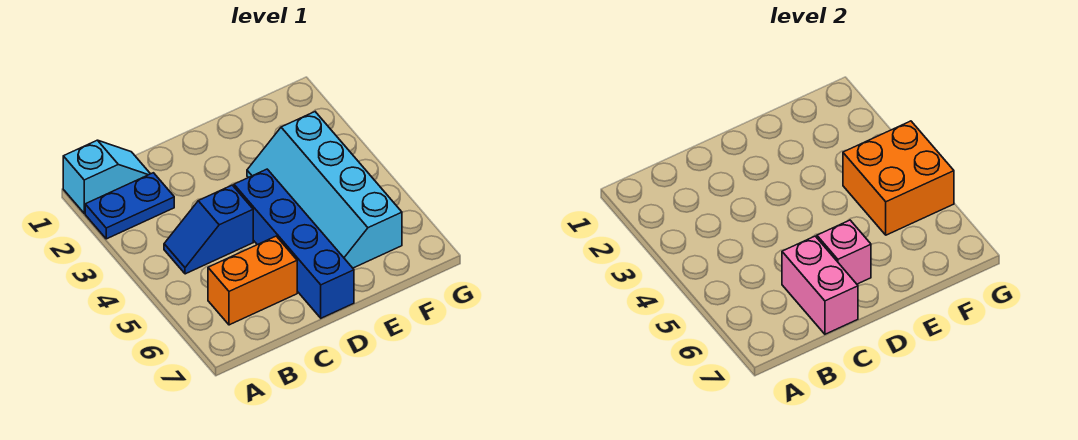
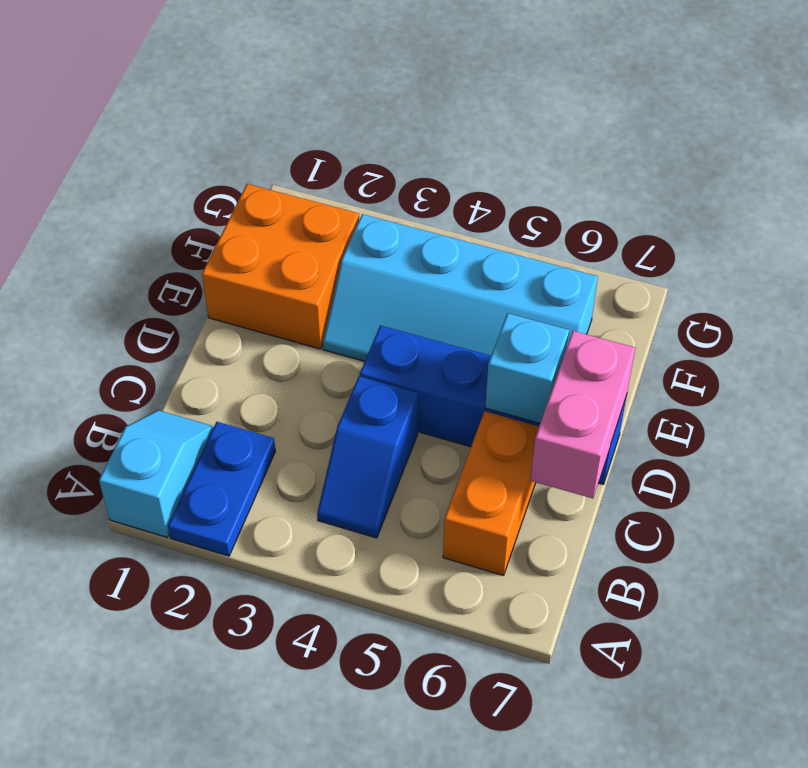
pink brick C6:C7 level 2 -> pink brick C7:D7 level 2
pink brick D6 level 2 -> cyan brick D6 level 2
orange brick F4:G5 level 2 -> orange brick E1:F2 level 1

